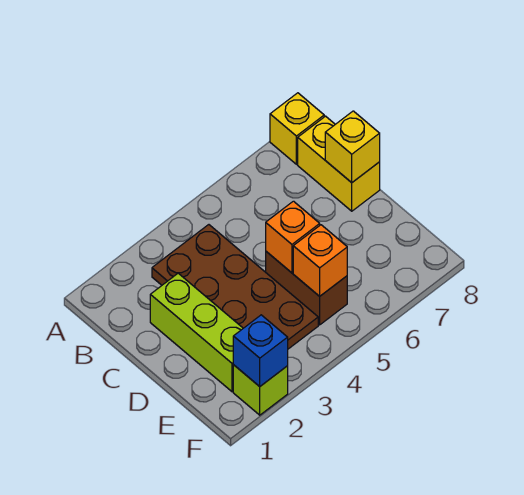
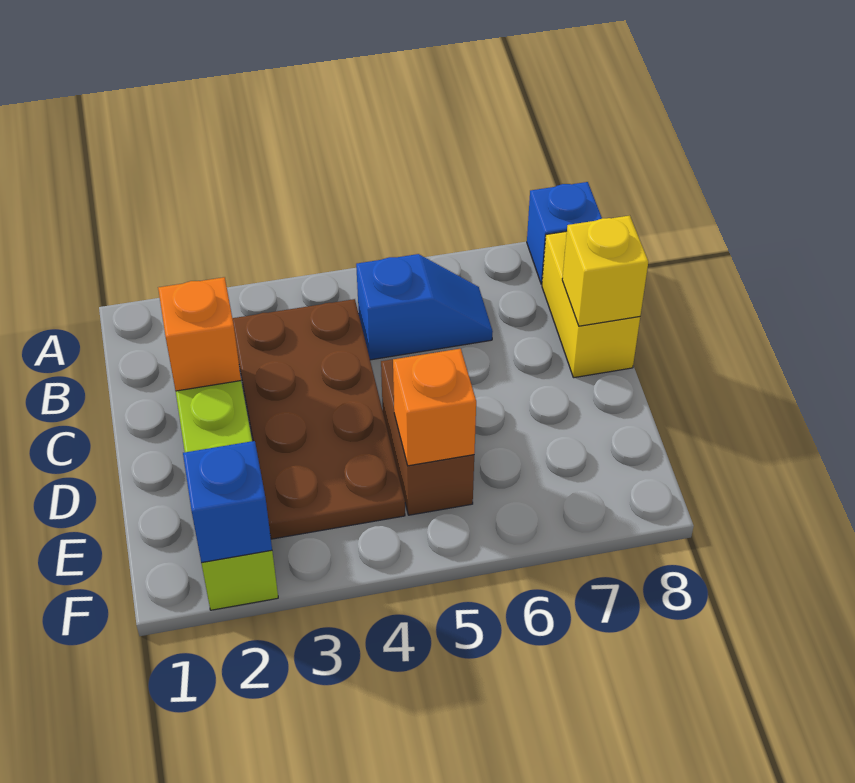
yellow brick A8 level 1 -> blue brick A8 level 1
none -> blue slope B5:B6 level 1 top 5
orange brick D5 level 2 -> orange brick C2 level 2

